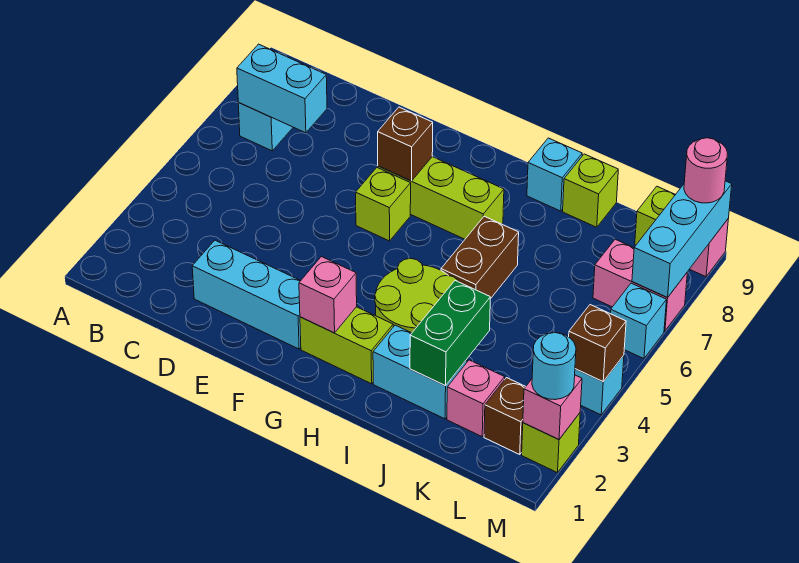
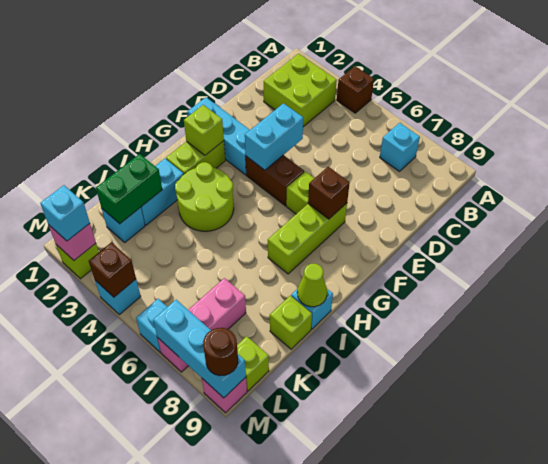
none -> lime brick B2:C3 level 1
cyan brick B7:C7 level 2 -> cyan brick E4:F4 level 2
cyan brick D2:F2 level 1 -> cyan brick F1:F3 level 1
pink brick G2 level 2 -> lime brick G2 level 2
brown brick I5:I6 level 1 -> brown brick F4:F5 level 1
none -> lime cone I9 level 2
green brick J2:J3 level 2 -> green brick J2:K2 level 2
pink brick K2 level 1 -> cyan brick K2 level 1
brown brick L2 level 1 -> brown brick A4 level 1
pink brick L7:M7 level 1 -> pink brick K7:M7 level 1
cyan round brick M2 level 3 -> cyan brick M2 level 3
pink round brick M9 level 3 -> brown round brick M9 level 3

